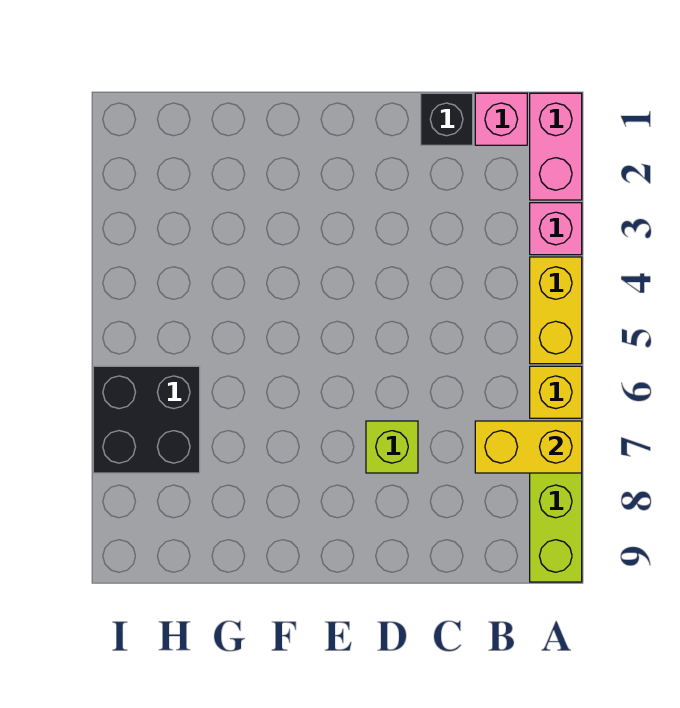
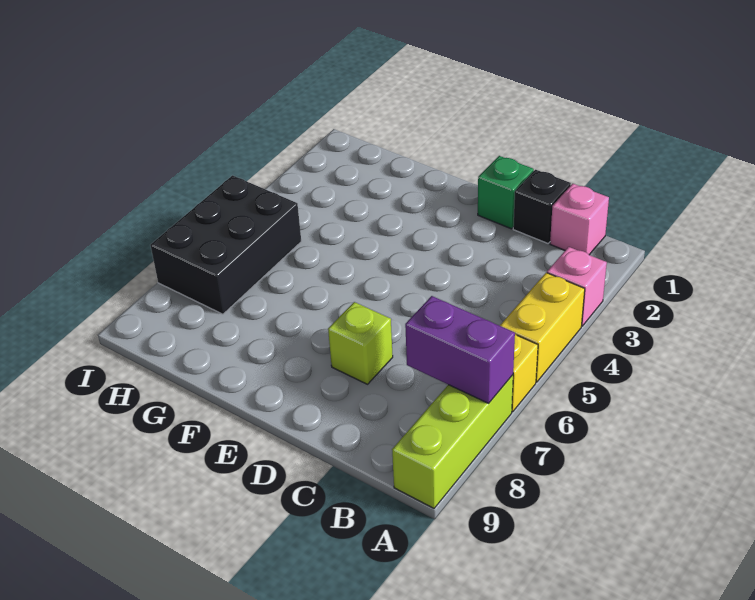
pink brick A1:A2 level 1 -> none
yellow brick A7:B7 level 2 -> purple brick A7:B7 level 2
none -> green brick D1 level 1
black brick H6:I7 level 1 -> black brick H5:I7 level 1

